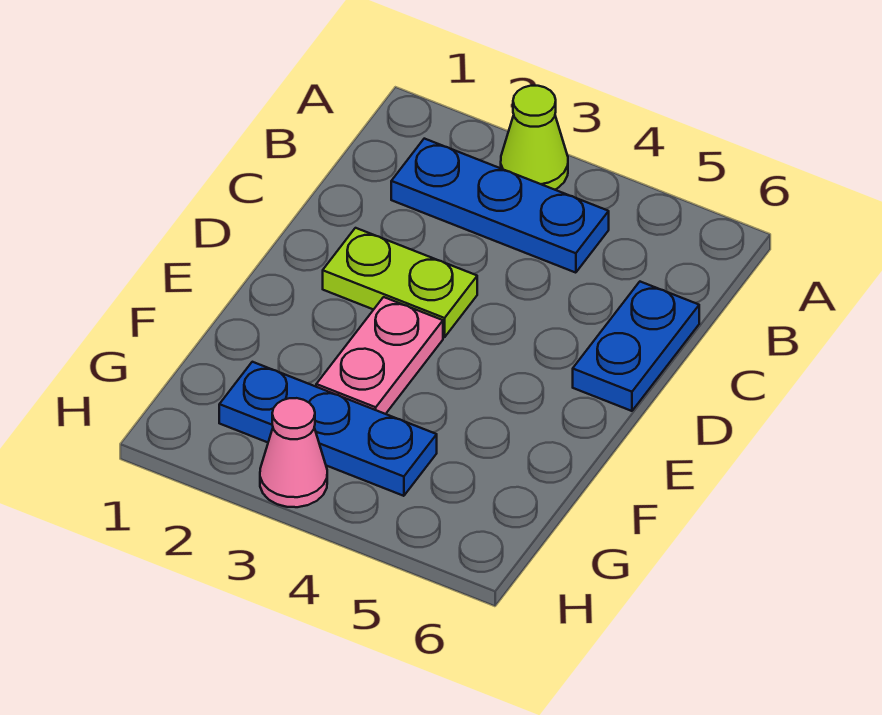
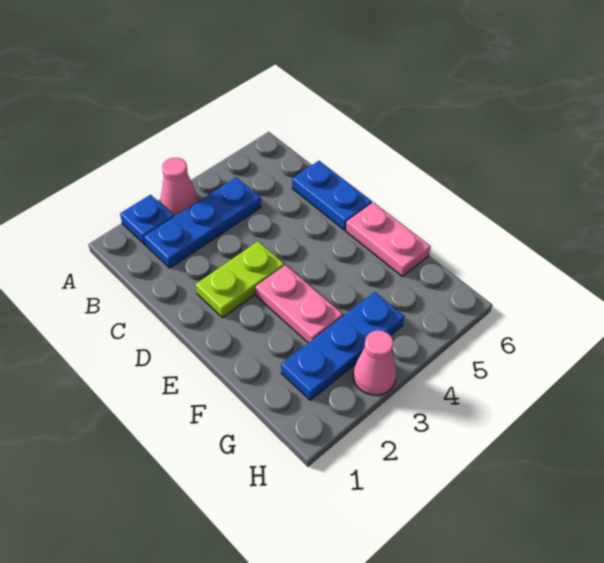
none -> blue plate A2 level 1
lime cone A3 level 1 -> pink cone A3 level 1
none -> pink plate E6:F6 level 1

